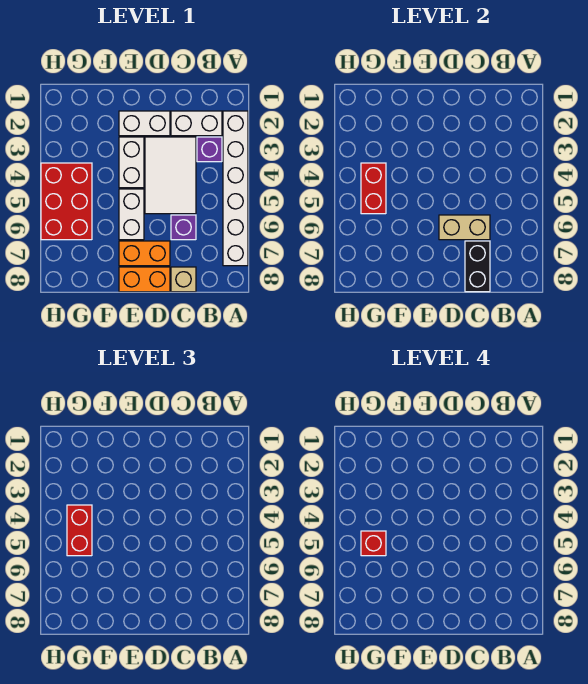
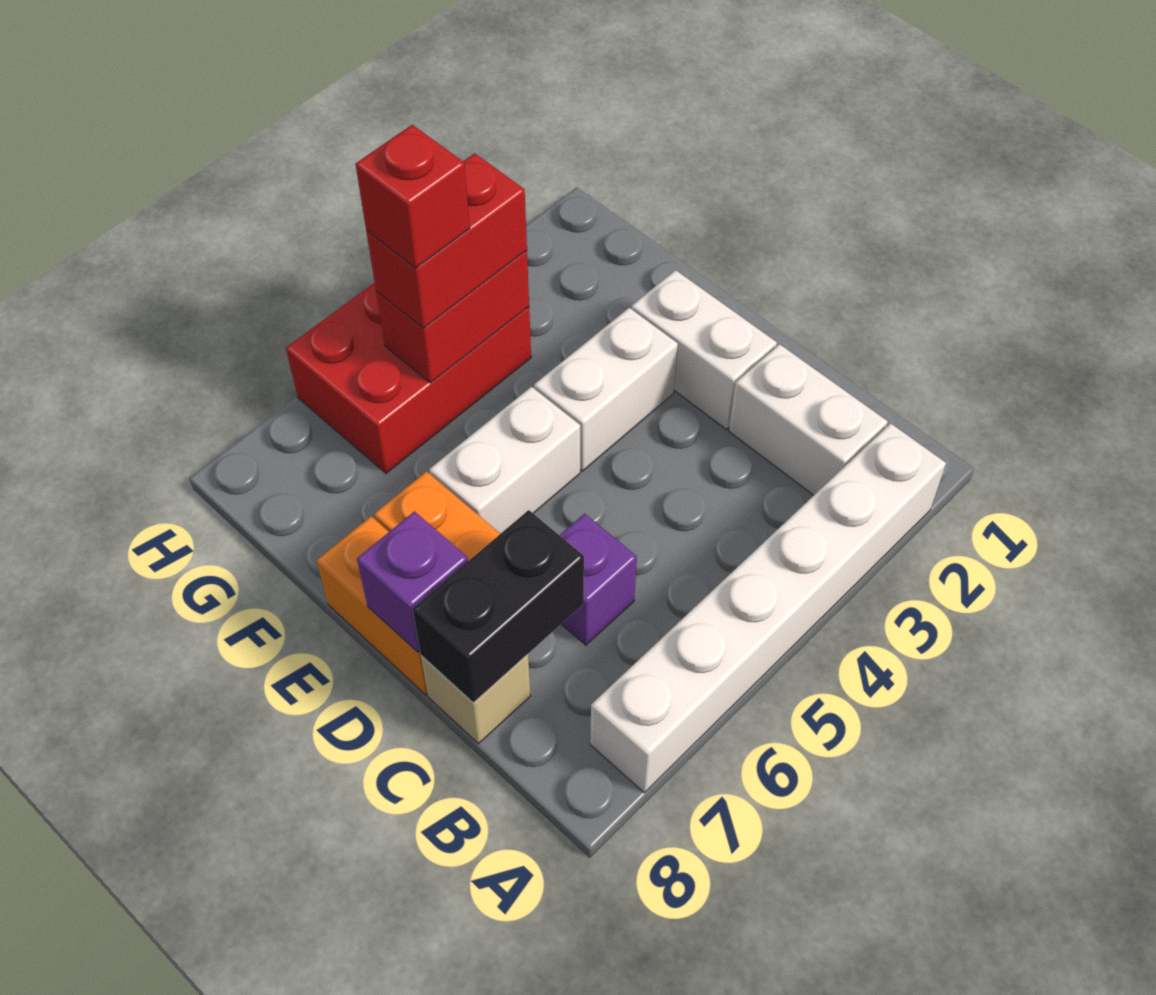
purple brick B3 level 1 -> purple brick D8 level 2
white tile C3:D5 level 1 -> none
tan brick C6:D6 level 2 -> none

